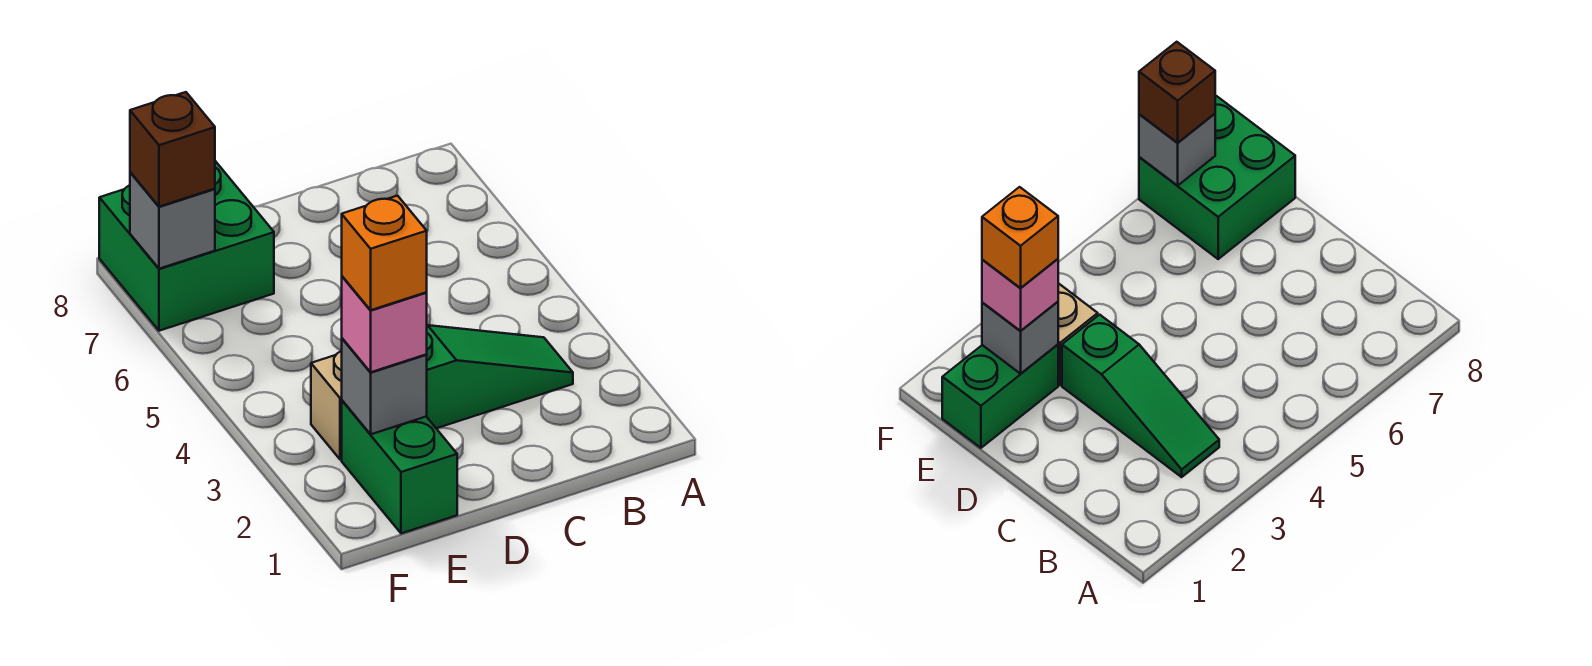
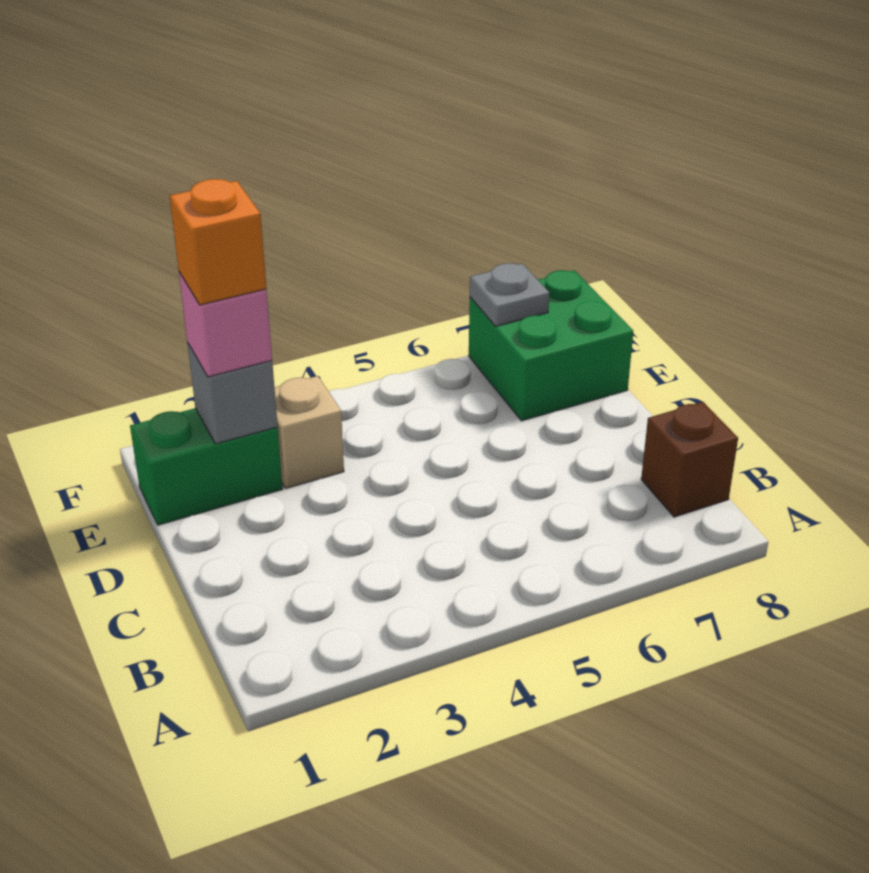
green slope B3:D3 level 1 top D -> none
grey brick F7 level 2 -> grey plate F7 level 2
brown brick F7 level 3 -> brown brick B8 level 1

